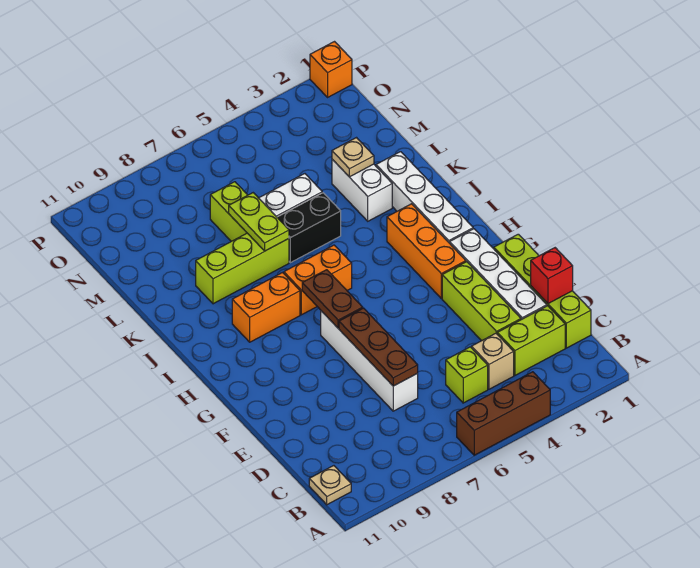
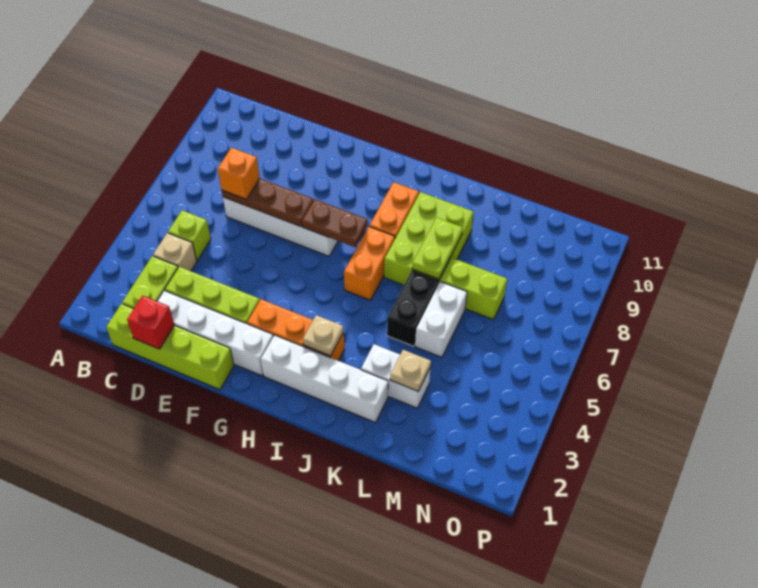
brown brick A4:A6 level 1 -> none
tan plate B11 level 1 -> tan plate I3 level 2
lime brick K7:K9 level 1 -> lime brick J7:K9 level 1
lime plate K7:L7 level 2 -> lime plate K7:K8 level 2
orange brick P1 level 1 -> orange brick D7 level 3

